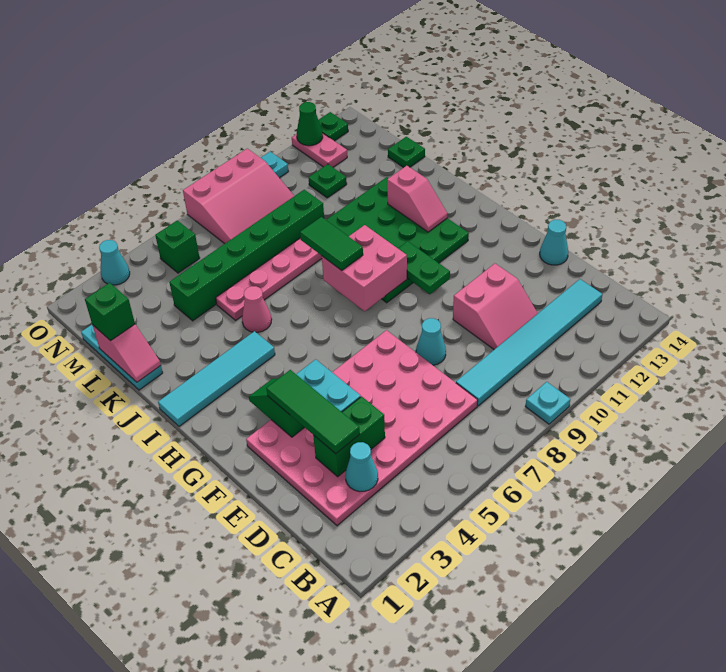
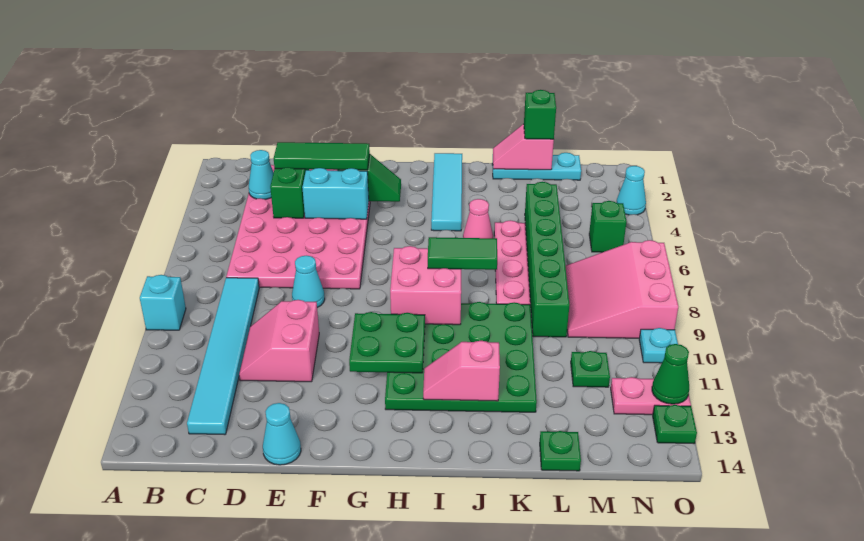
cyan plate A9 level 1 -> cyan brick A9 level 1
green plate G10:H10 level 2 -> green plate G10:H11 level 2

